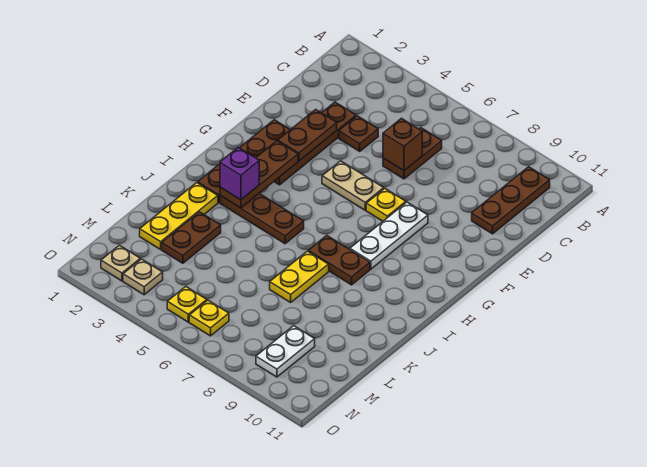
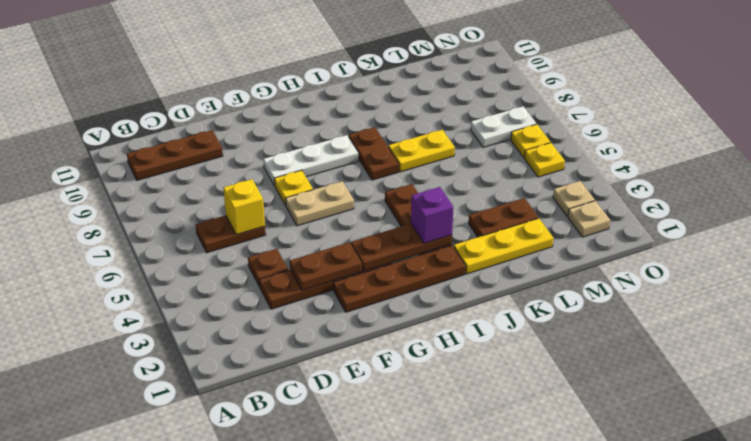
brown brick D6 level 2 -> yellow brick D6 level 2
tan plate F5:F6 level 1 -> tan plate F6:G6 level 1
white plate M9:N9 level 1 -> white plate M7:N7 level 1

